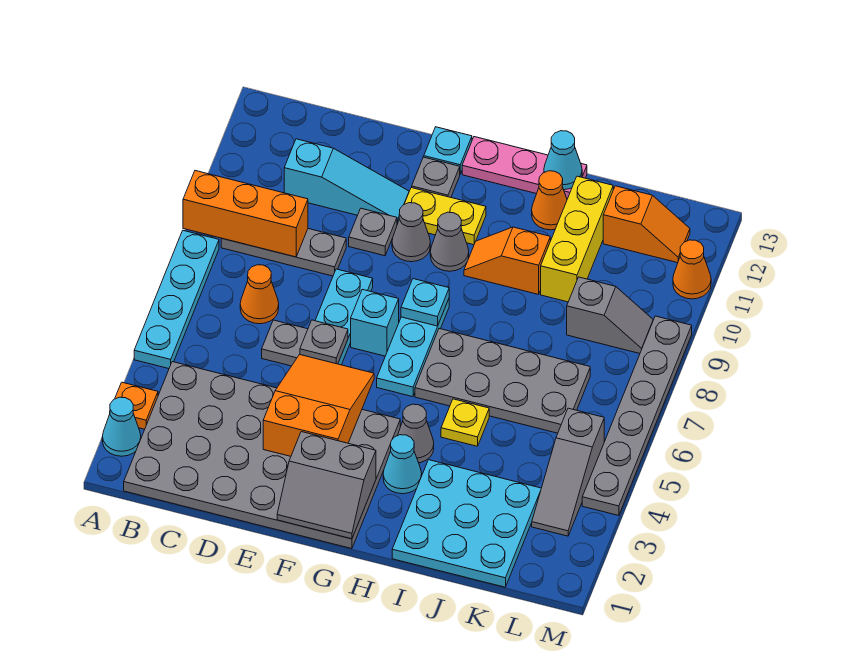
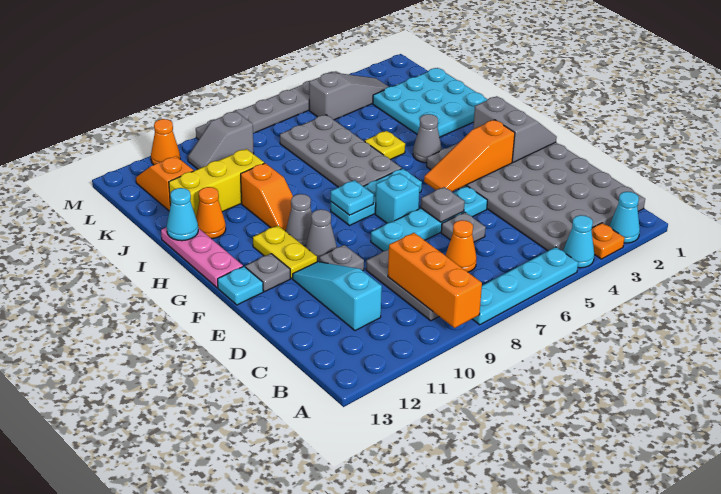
orange slope E3:F5 level 2 top 3 -> orange slope F3:F5 level 2 top 3
cyan cone H3 level 1 -> cyan cone A4 level 1
grey slope K9:L9 level 1 top K -> grey slope L9:L10 level 1 top 9

